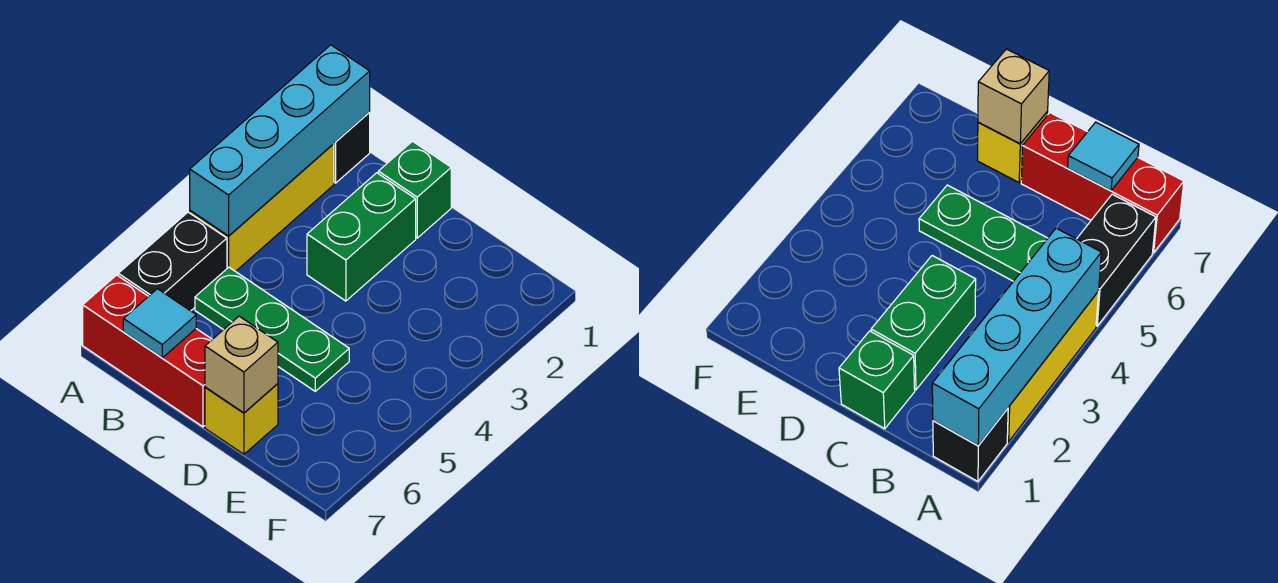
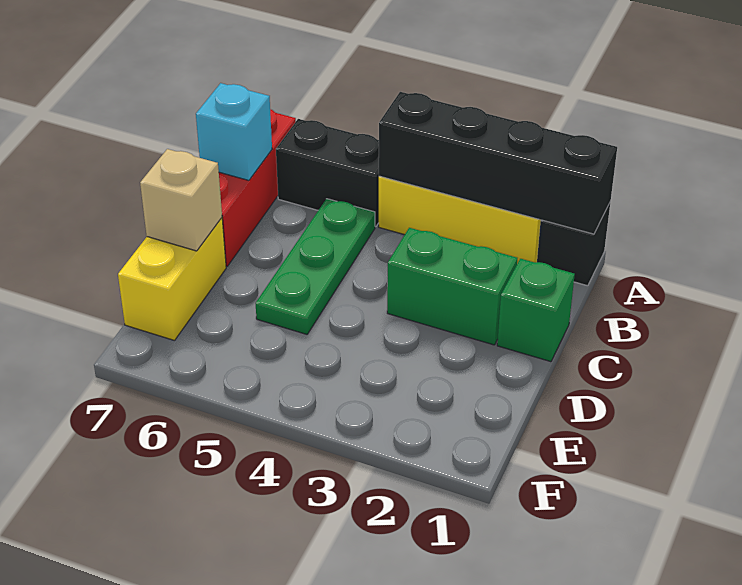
cyan brick A1:A4 level 2 -> black brick A1:A4 level 2
cyan tile B7 level 2 -> cyan brick B7 level 2
yellow brick D7 level 1 -> yellow brick D7:E7 level 1

